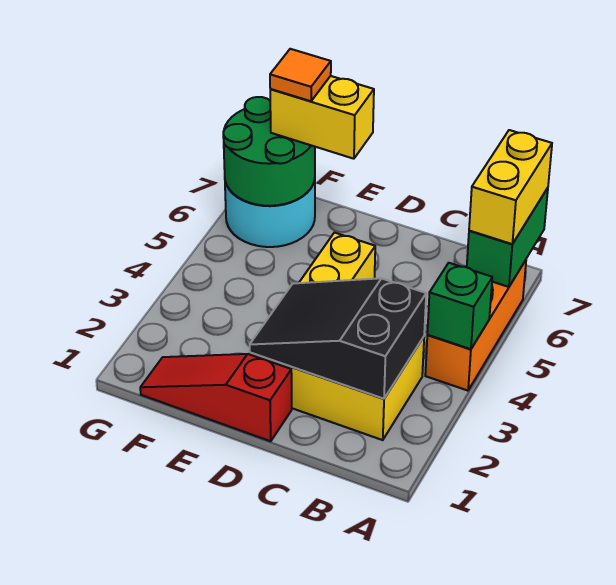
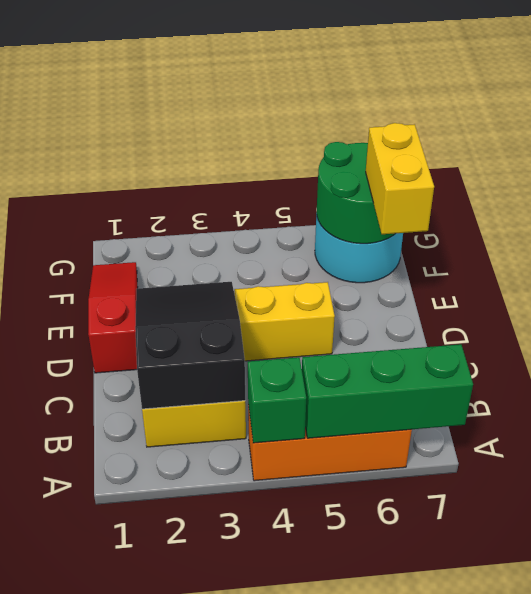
green brick A6:A7 level 2 -> green brick A5:A7 level 2
yellow brick A6:A7 level 3 -> none
orange tile F7 level 4 -> none

